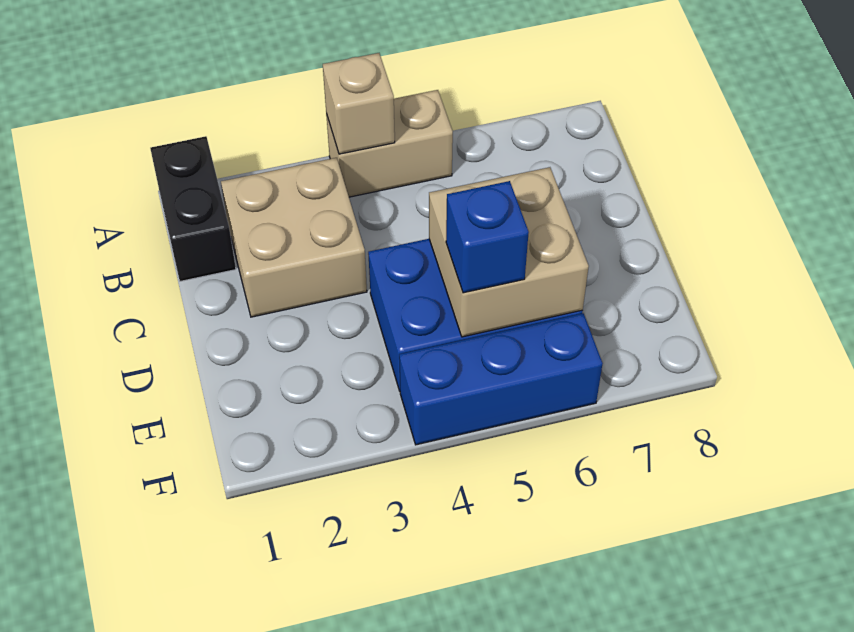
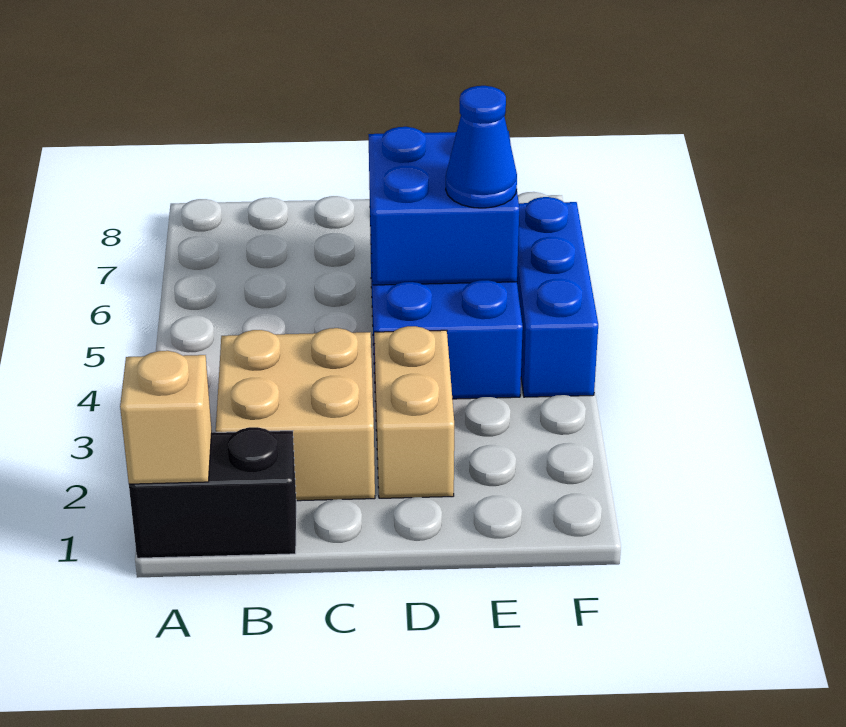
tan brick A4:A5 level 1 -> tan brick D2:D3 level 1
tan brick A4 level 2 -> tan brick A1 level 2
tan brick D5:E6 level 2 -> blue brick D5:E6 level 2
blue brick E5 level 3 -> blue cone E5 level 3

